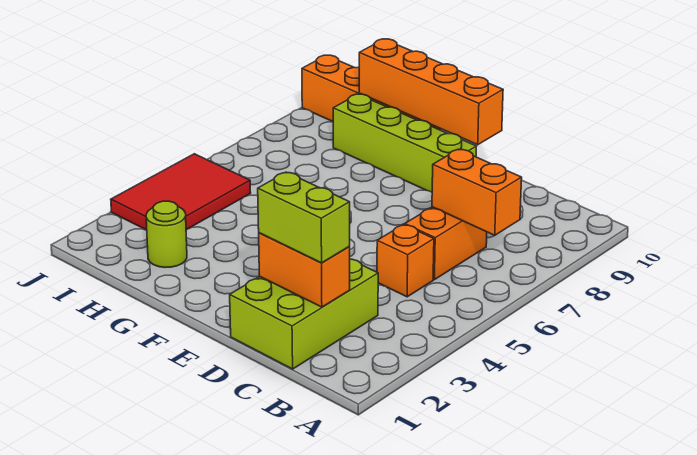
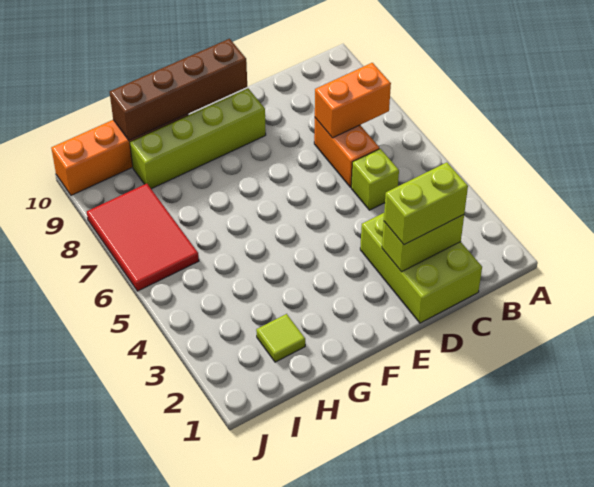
orange brick C2:D2 level 2 -> lime brick C2:D2 level 2
orange brick C5 level 1 -> lime brick C5 level 1
orange brick E10:H10 level 2 -> brown brick E10:H10 level 2
lime round brick H2 level 1 -> lime tile H2 level 1
red tile I3:J5 level 1 -> red tile I6:J8 level 1

